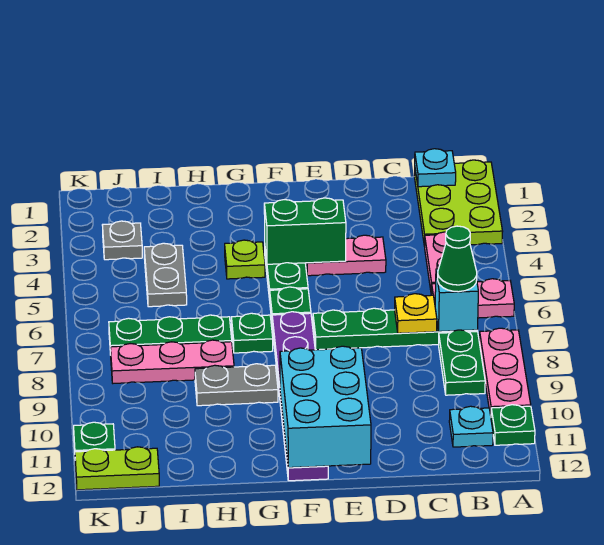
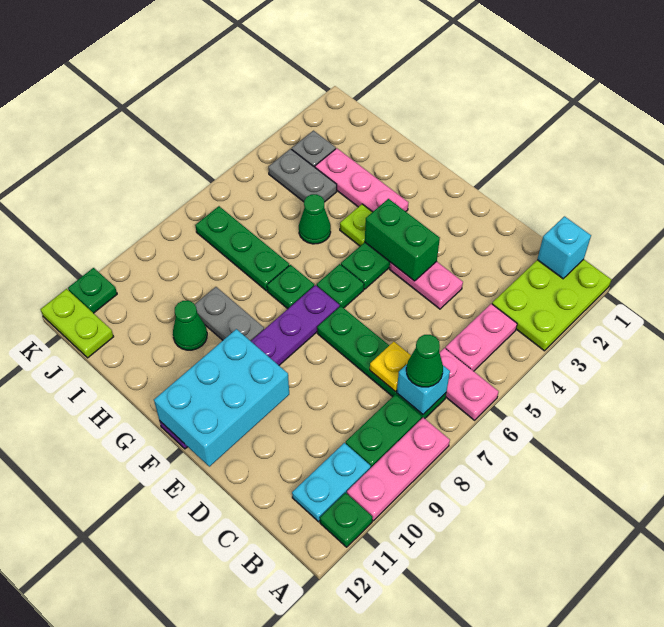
cyan plate B1 level 2 -> cyan brick B1 level 2
cyan plate B11 level 1 -> cyan plate B10:B11 level 1
none -> green cone H5 level 1
pink plate H8:J8 level 1 -> pink plate G3:I3 level 1
none -> green cone H10 level 1
grey plate I4:I5 level 1 -> grey plate I4:J4 level 1

